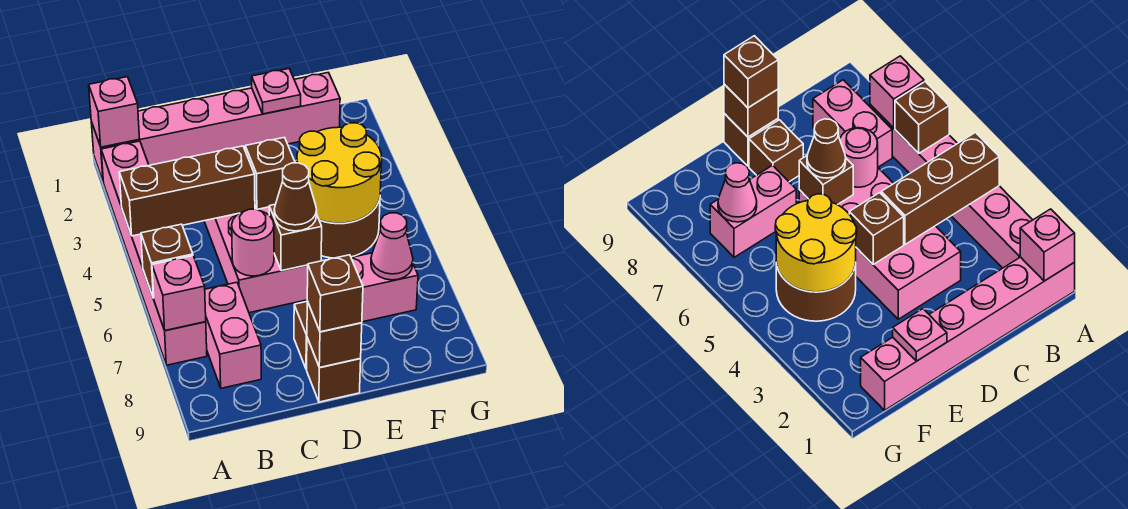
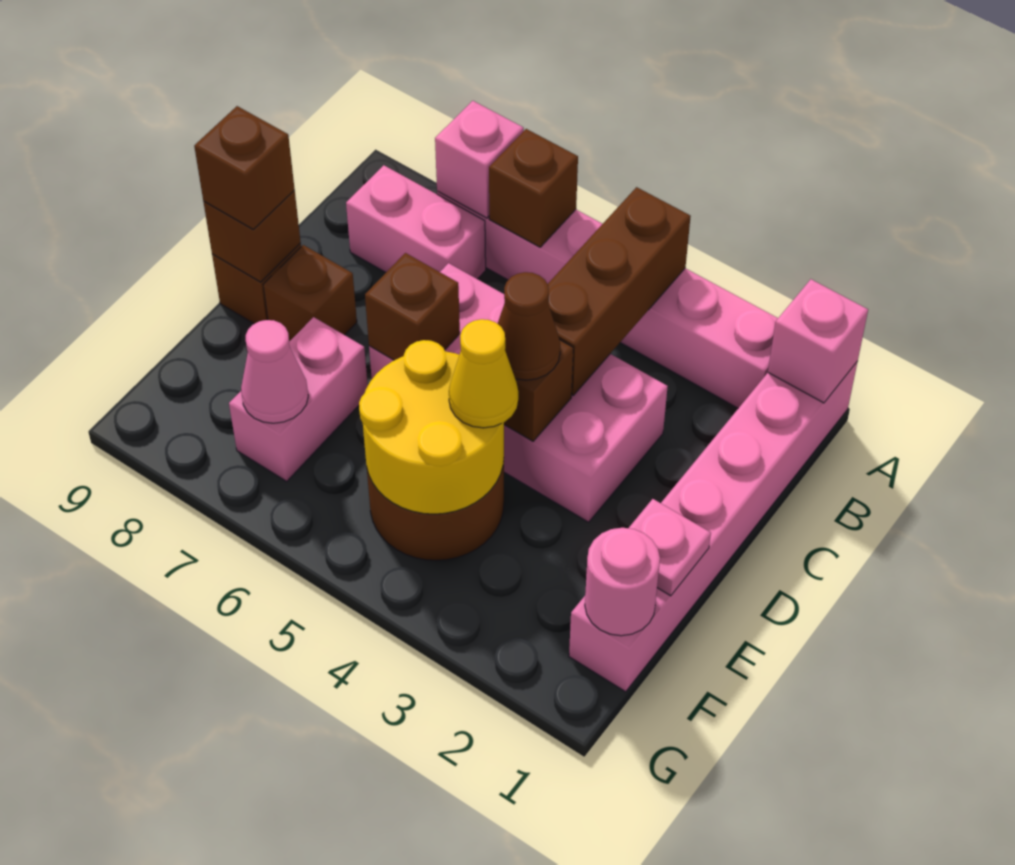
pink round brick C6 level 2 -> pink round brick F1 level 2
brown cone D6 level 3 -> brown cone D4 level 3
none -> yellow cone E4 level 3

